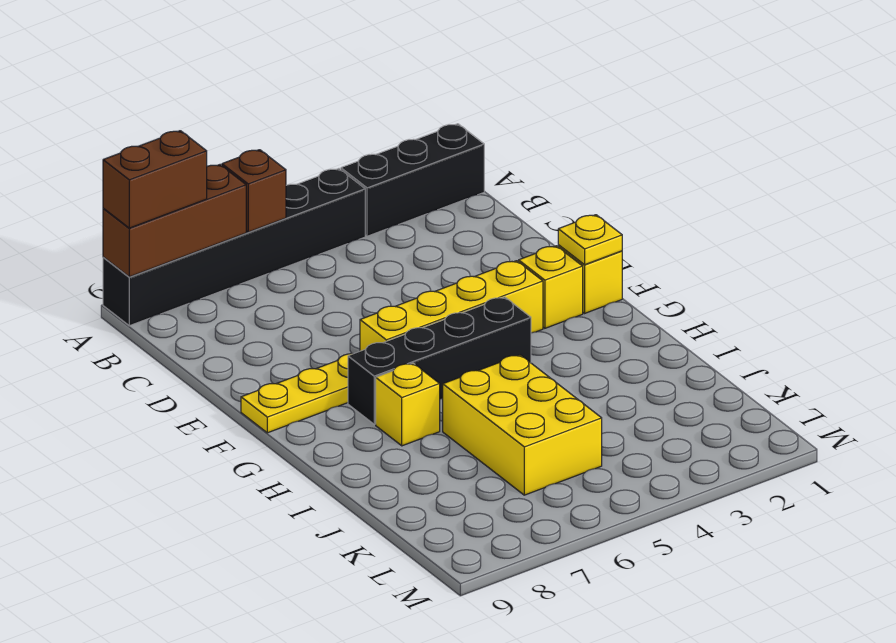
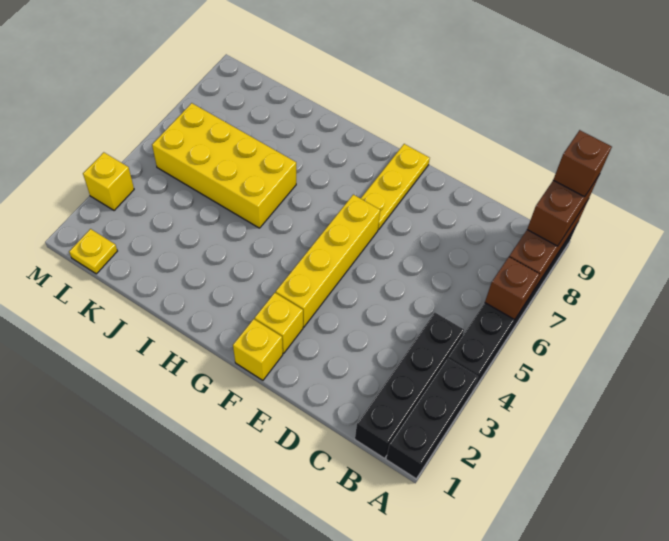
none -> brown brick A9 level 4
yellow plate F1 level 2 -> yellow plate L1 level 1
black brick G4:G7 level 1 -> black brick B1:B4 level 1
yellow brick H7 level 1 -> yellow brick M3 level 1
yellow brick I5:K6 level 1 -> yellow brick I5:L6 level 1

